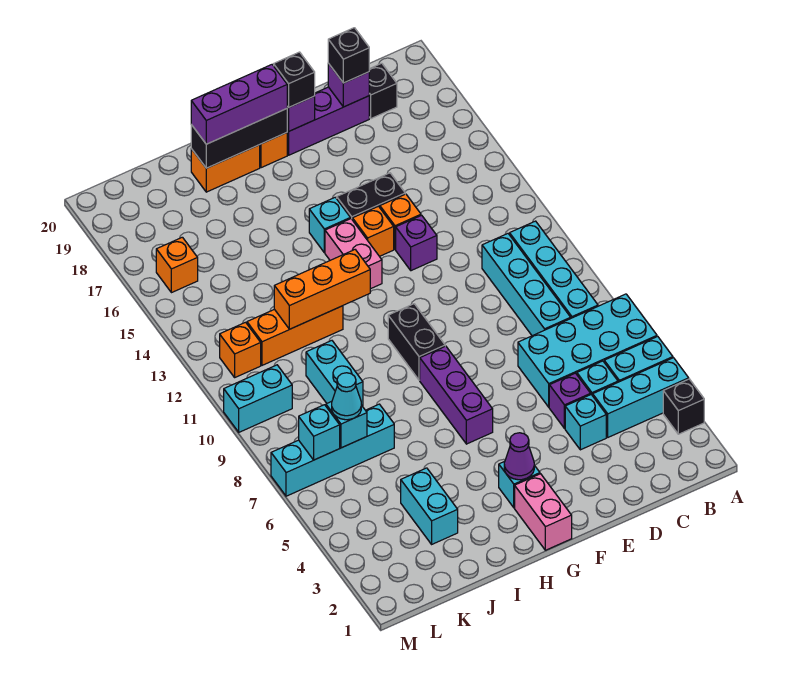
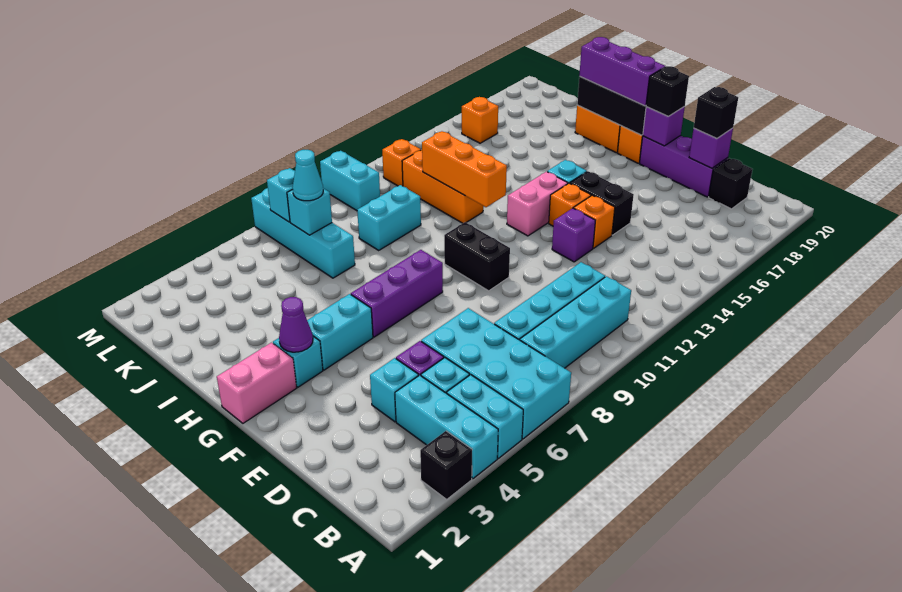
black brick G9:G10 level 1 -> black brick F10:G10 level 1
cyan brick J3:J4 level 1 -> cyan brick G4:G5 level 1

